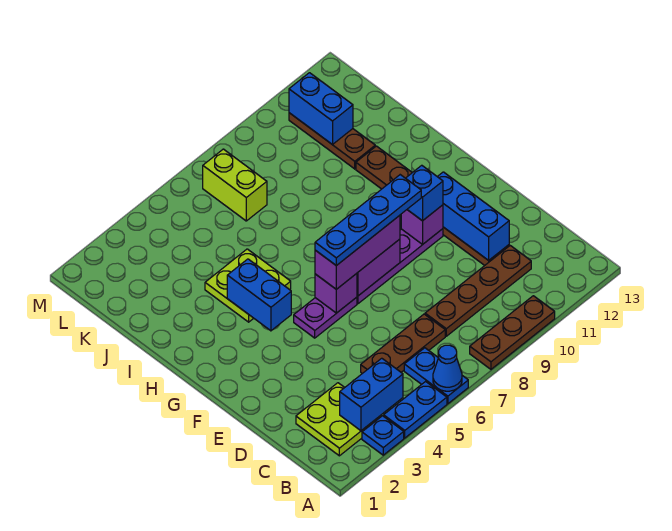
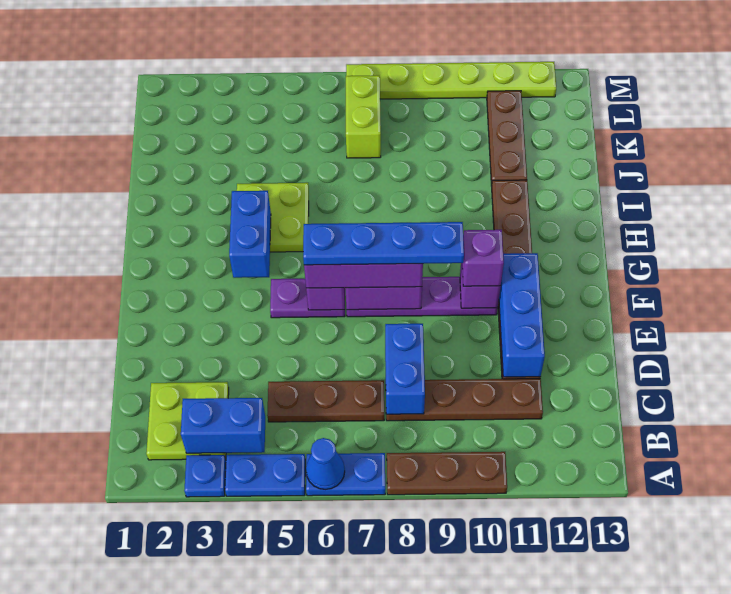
blue plate A6:B6 level 1 -> blue plate A6:A7 level 1
blue brick F10 level 3 -> purple brick F10 level 3
blue brick K11:L11 level 2 -> blue brick C8:D8 level 2
none -> lime plate M7:M12 level 1

